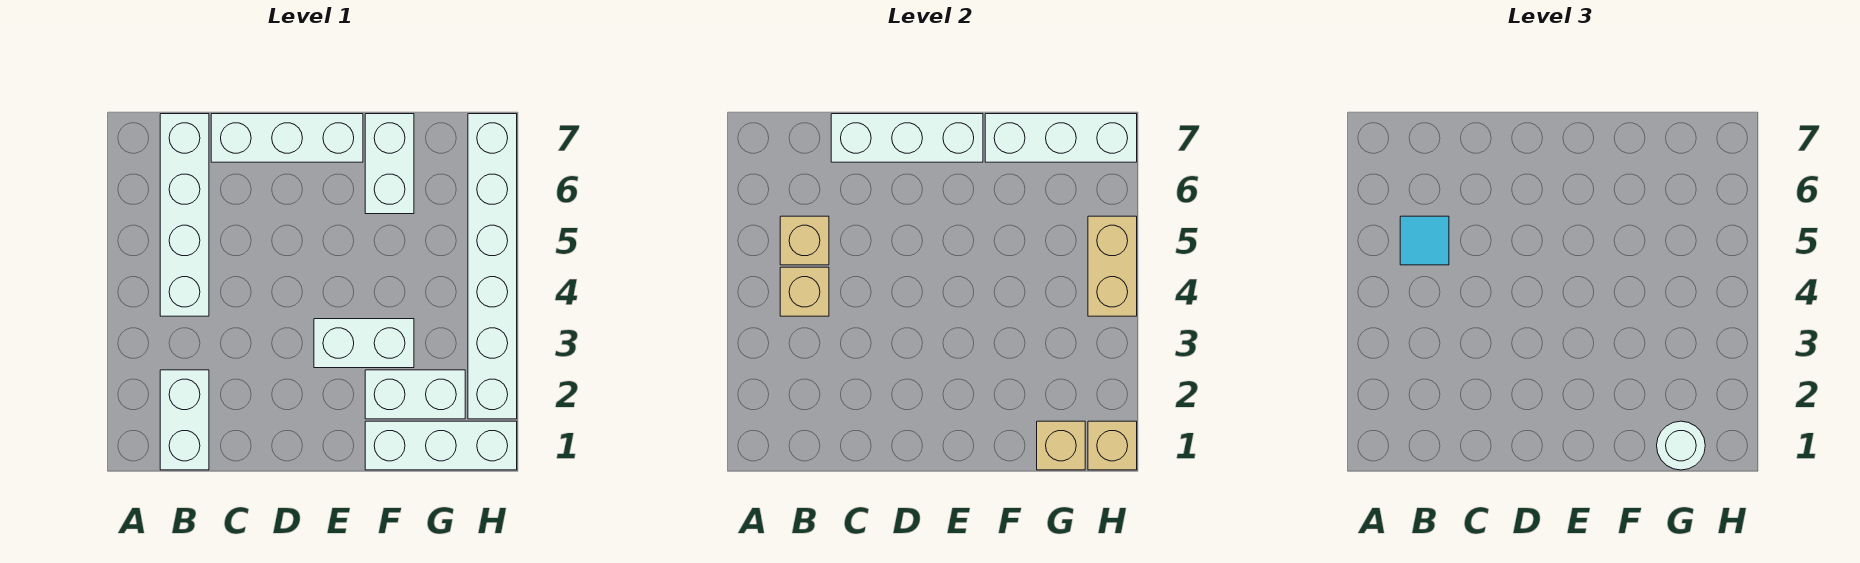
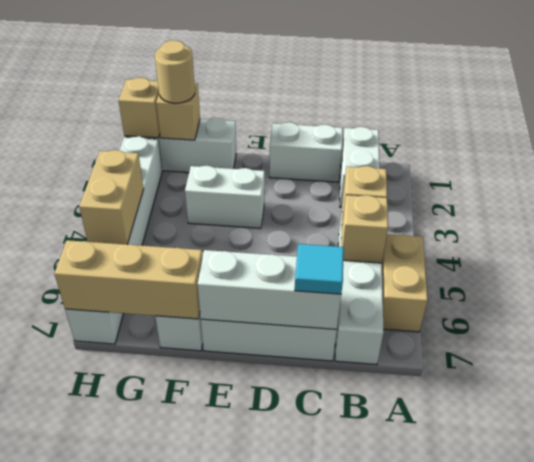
none -> tan brick A5:A6 level 1
cyan tile B5 level 3 -> cyan tile C7 level 3
white brick F2:G2 level 1 -> white brick C1:D1 level 1
white brick F7:H7 level 2 -> tan brick F7:H7 level 2
white round brick G1 level 3 -> tan round brick G1 level 3

